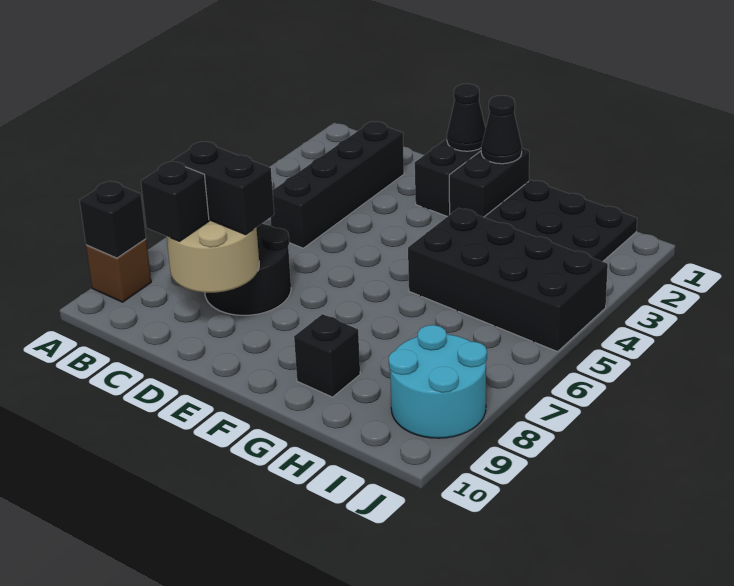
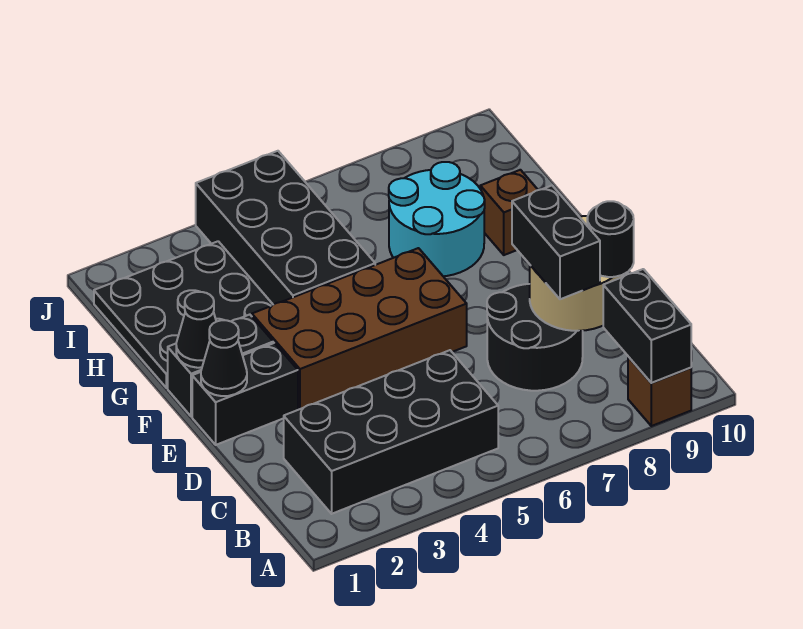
black brick A9 level 2 -> black brick A9:B9 level 2
black brick C2:C5 level 1 -> black brick B2:C5 level 1
black brick C9 level 3 -> black round brick C9 level 3
none -> brown brick E3:F6 level 1
black brick G9 level 1 -> brown brick G9 level 1
cyan round brick I8:J9 level 1 -> cyan round brick G7:H8 level 1

